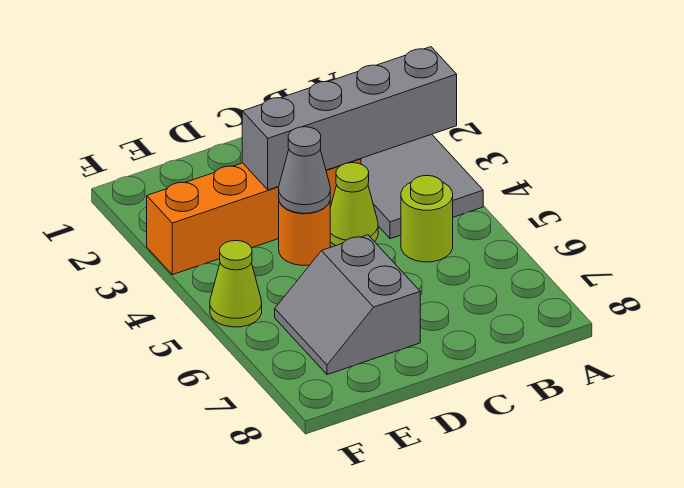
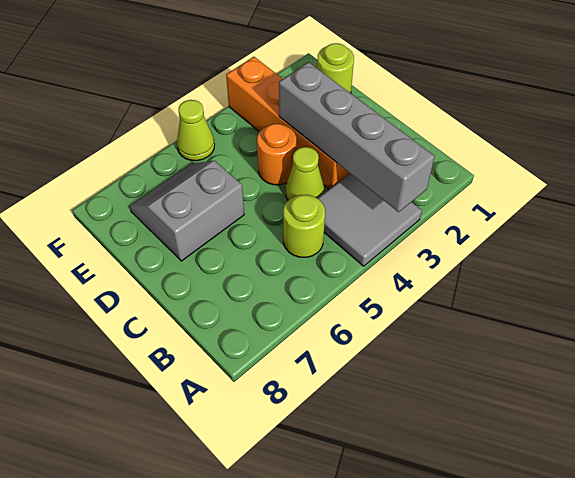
grey cone D4 level 2 -> none
none -> lime round brick E1 level 1

